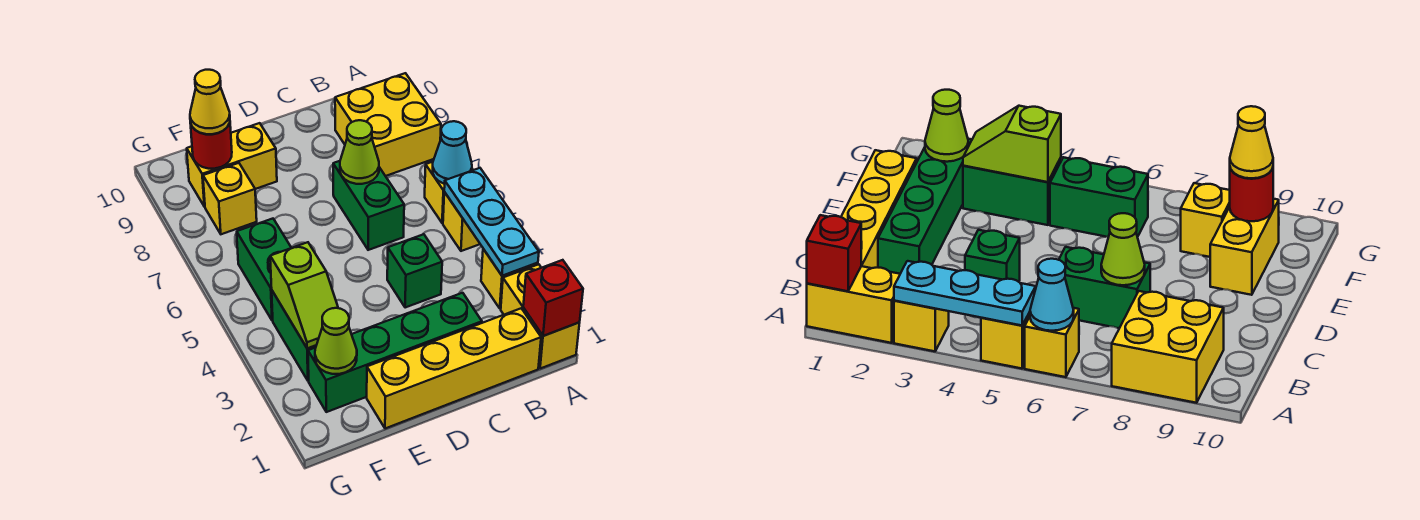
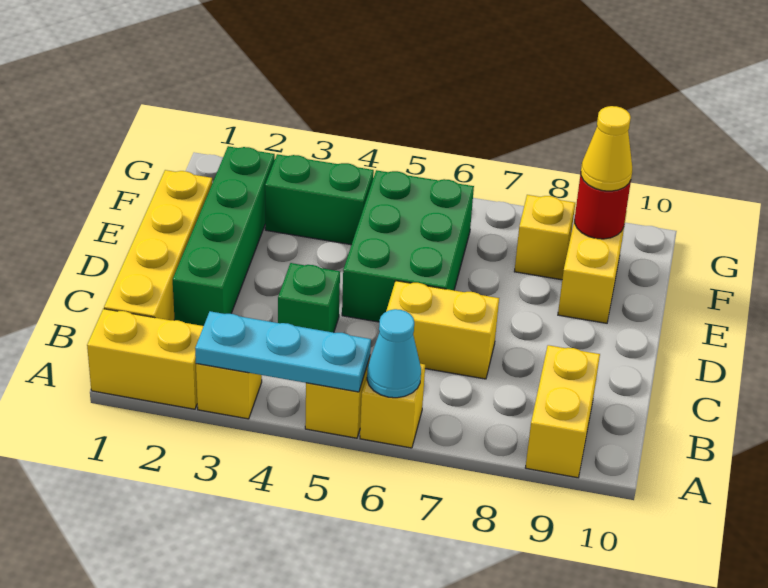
red brick A1 level 2 -> none
yellow brick A8:B9 level 1 -> yellow brick A9:B9 level 1
green brick C6:C7 level 1 -> yellow brick C6:C7 level 1
lime cone C7 level 2 -> none
lime cone F2 level 2 -> none
lime slope F3:F4 level 2 top 4 -> none
green brick F5:F6 level 1 -> green brick D5:F6 level 1

